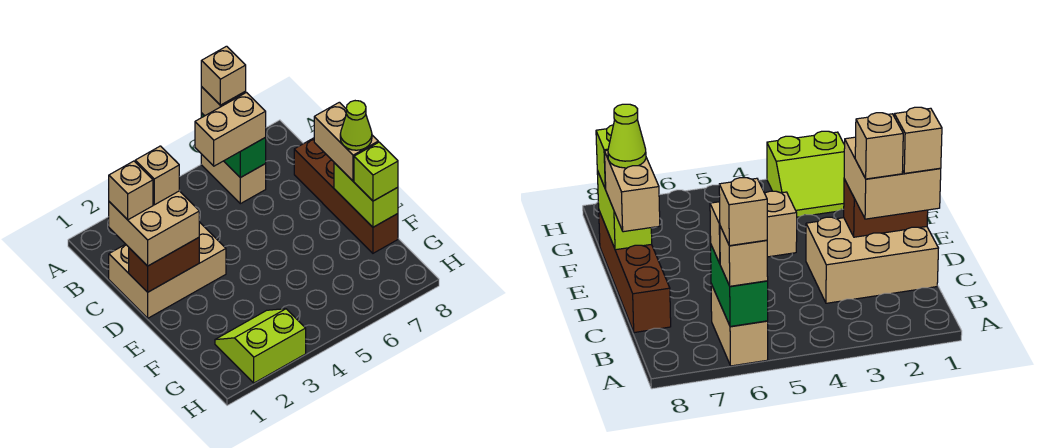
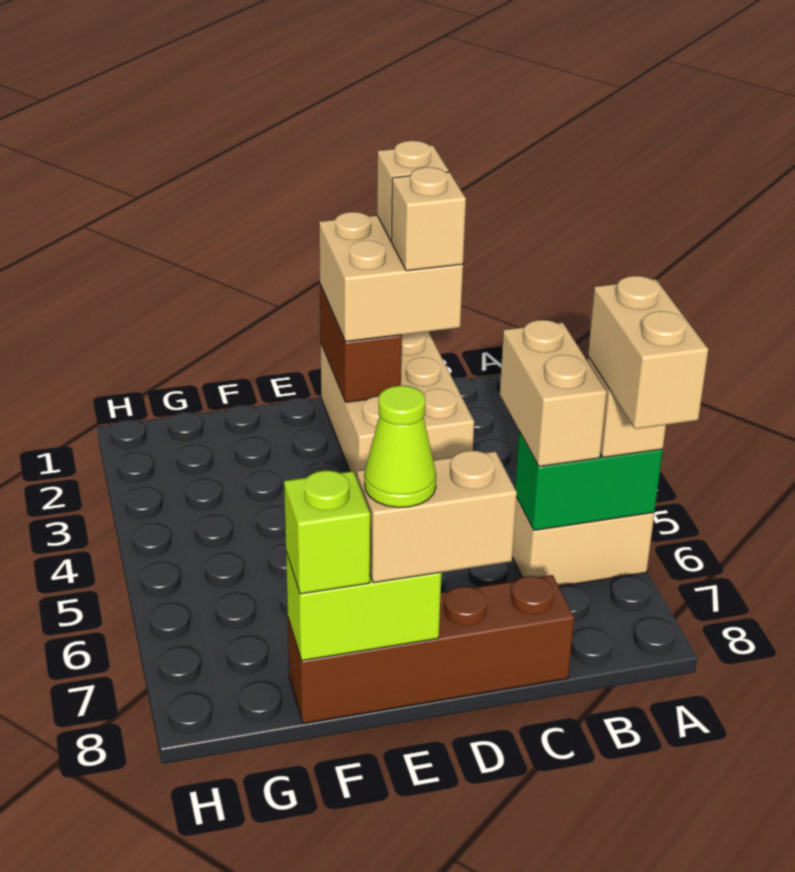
tan brick A6 level 4 -> tan brick A6:A7 level 4
lime slope G2:H3 level 1 top H -> none

